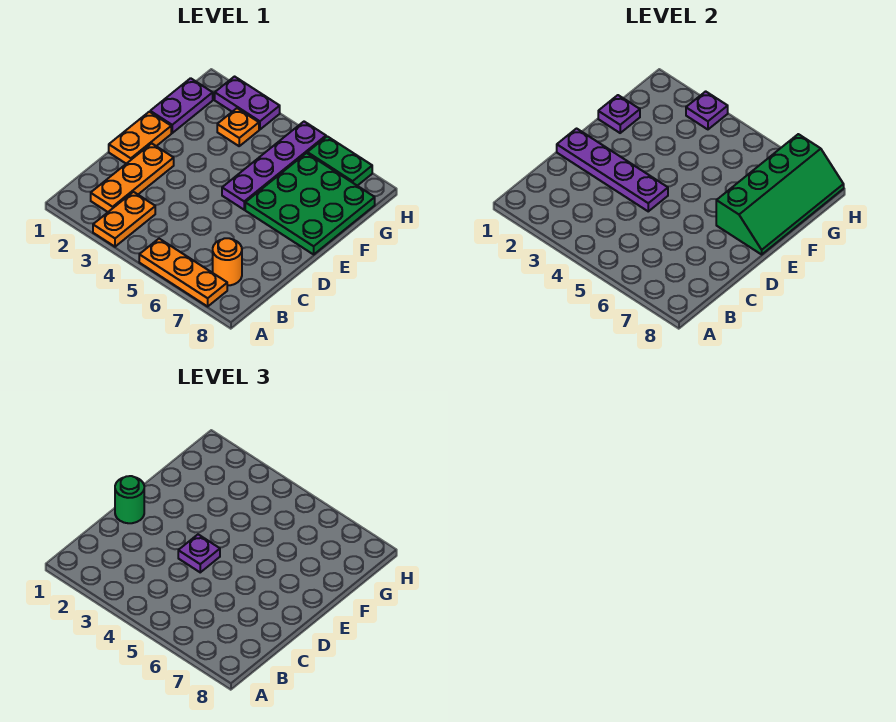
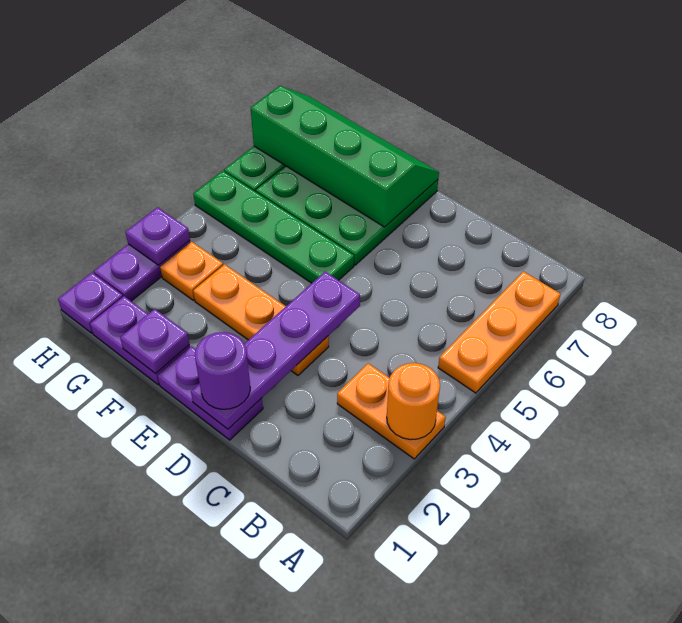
orange plate B2:D2 level 1 -> orange plate D3:F3 level 1
orange round brick B7 level 1 -> orange round brick A3 level 2
orange plate D1:E1 level 1 -> purple plate D1:E1 level 1
green round brick D1 level 3 -> purple round brick D1 level 3
purple plate D4 level 3 -> purple plate H1 level 1
purple plate E5:H5 level 1 -> green plate E5:H5 level 1

